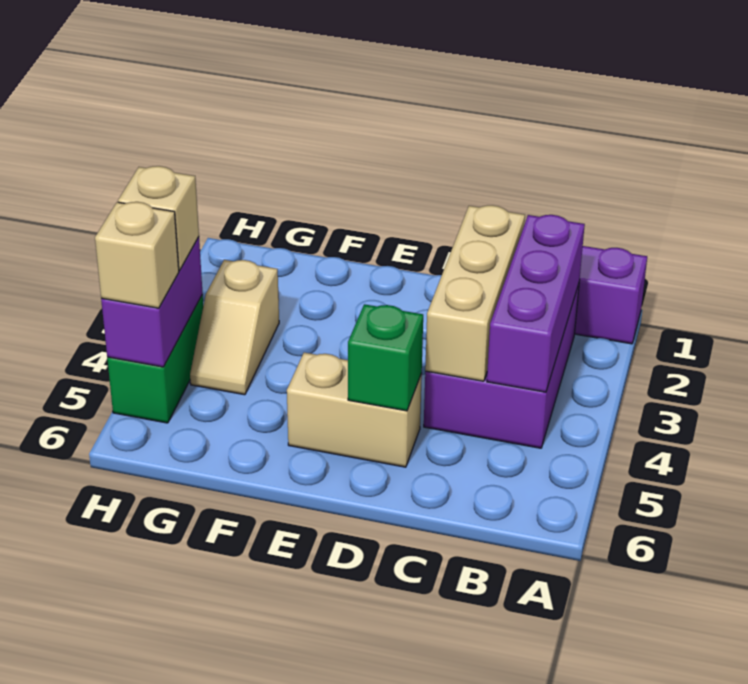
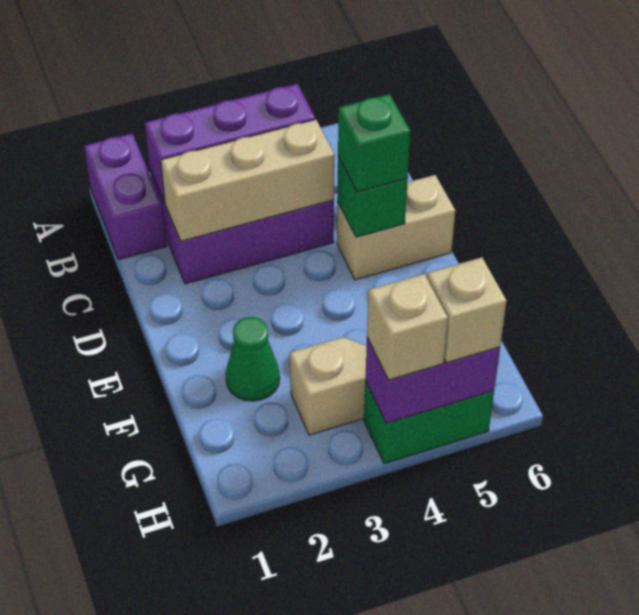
tan brick D5:E5 level 1 -> tan brick D5:D6 level 1
none -> green brick D5 level 3
none -> green cone F2 level 1

